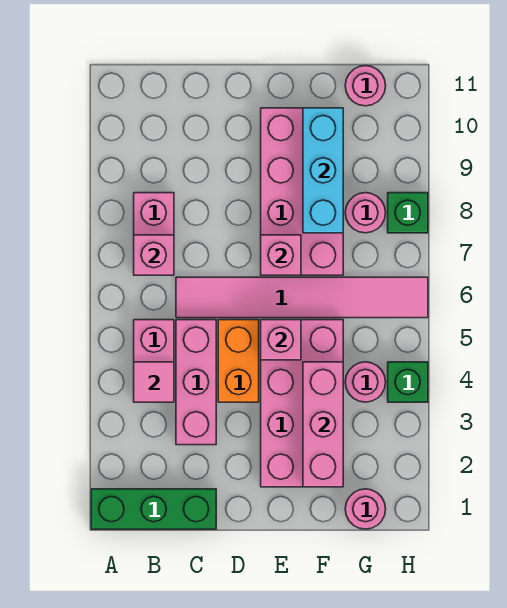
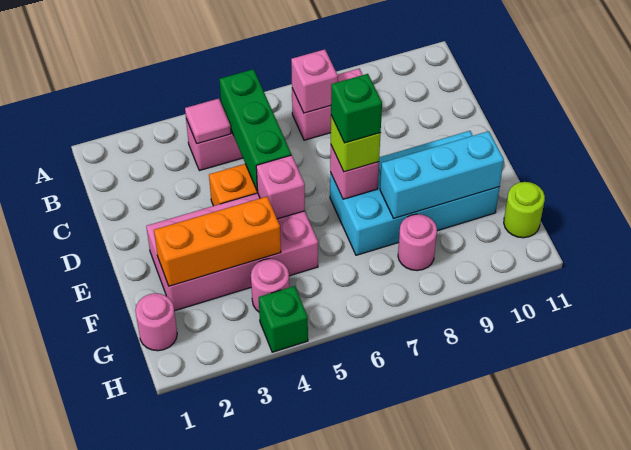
green brick A1:C1 level 1 -> green brick B5:D5 level 2
pink brick C3:C5 level 1 -> none
pink tile C6:H6 level 1 -> none
pink brick E7:F10 level 1 -> cyan brick E7:F10 level 1
none -> lime brick E7 level 3
pink brick F2:F4 level 2 -> orange brick F2:F4 level 2
pink round brick G11 level 1 -> lime round brick G11 level 1
green brick H8 level 1 -> green brick E7 level 4

